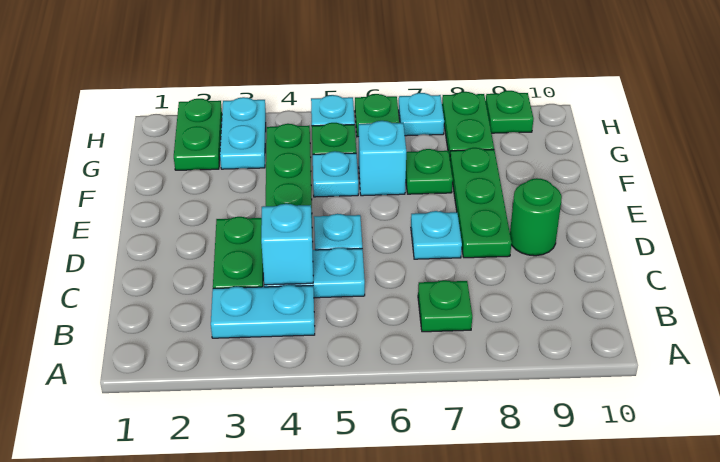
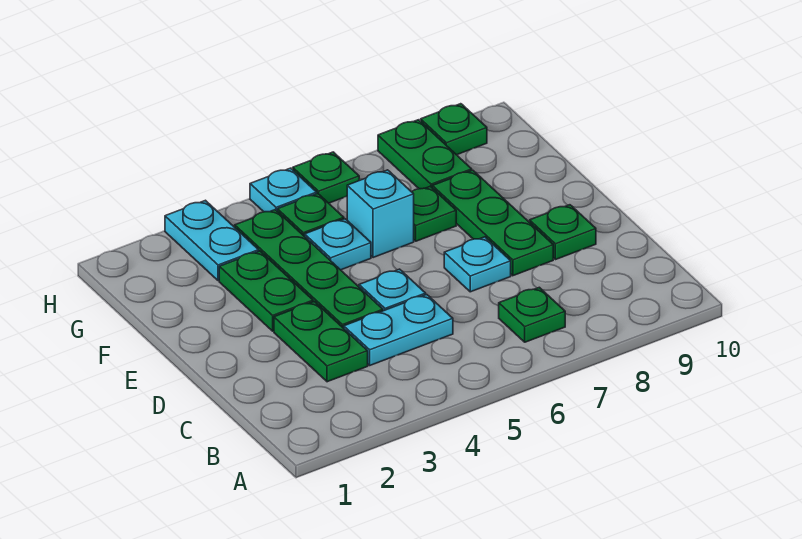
cyan plate B3:B4 level 1 -> none
cyan brick C4 level 2 -> none
green round brick D9 level 1 -> green plate D9 level 1
green plate G2:H2 level 1 -> green plate E3:F3 level 1
cyan plate H7 level 1 -> none

